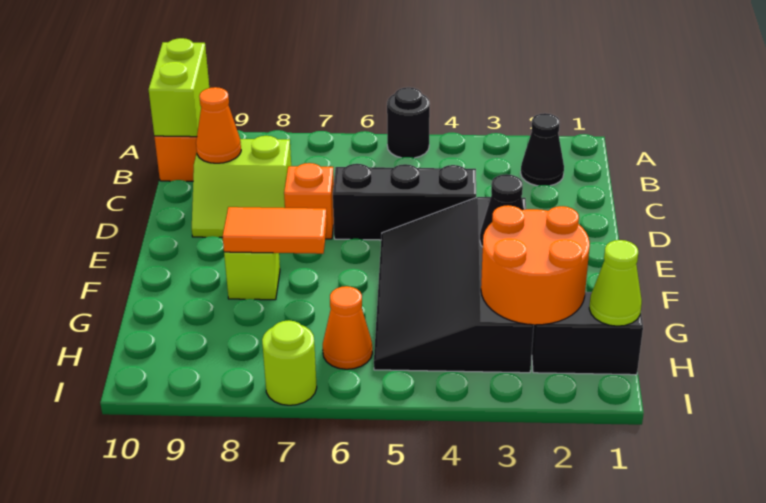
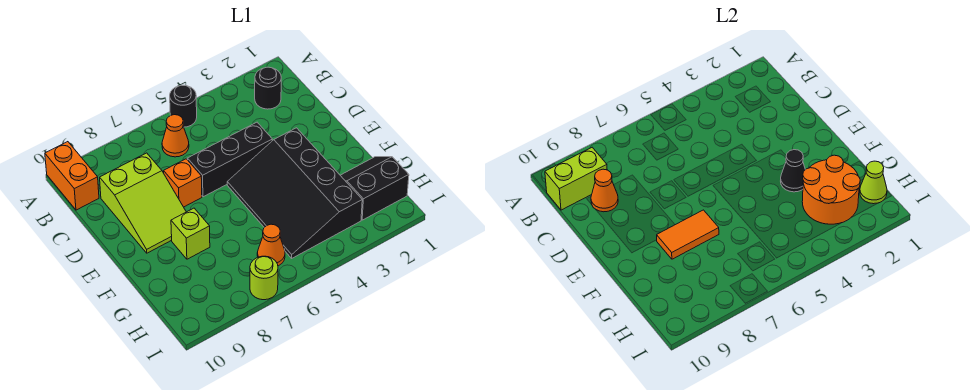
lime brick A10:B10 level 2 -> lime brick B9:B10 level 2
black cone B2 level 1 -> black round brick B2 level 1
none -> orange cone B6 level 1
lime slope C8:D9 level 1 top C -> lime slope C8:E9 level 1 top C

